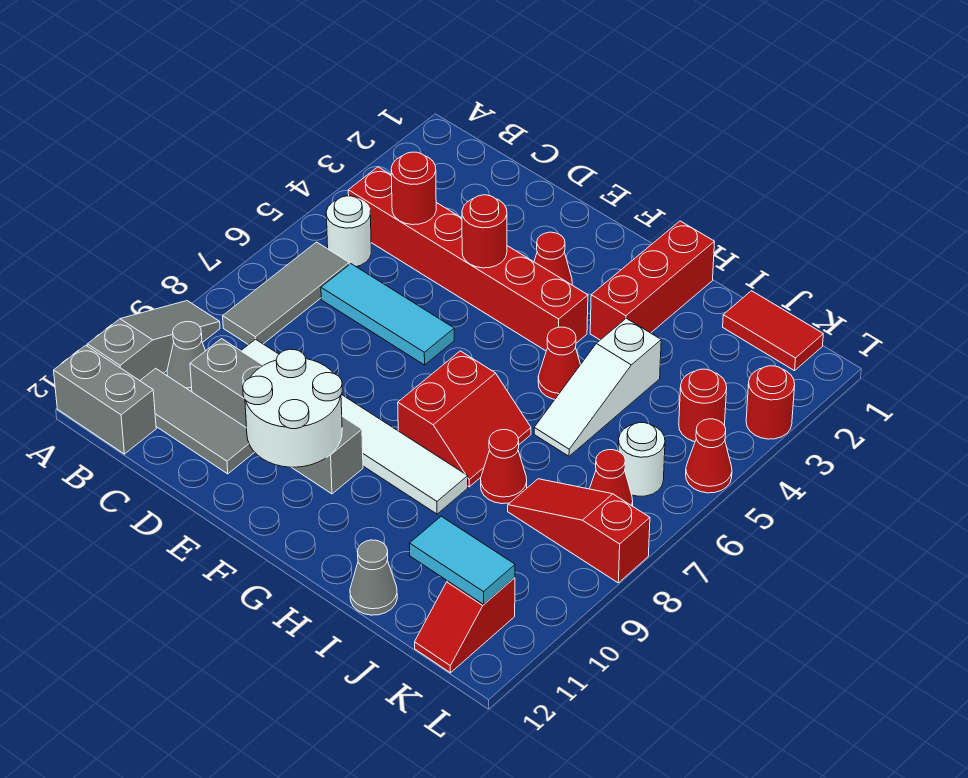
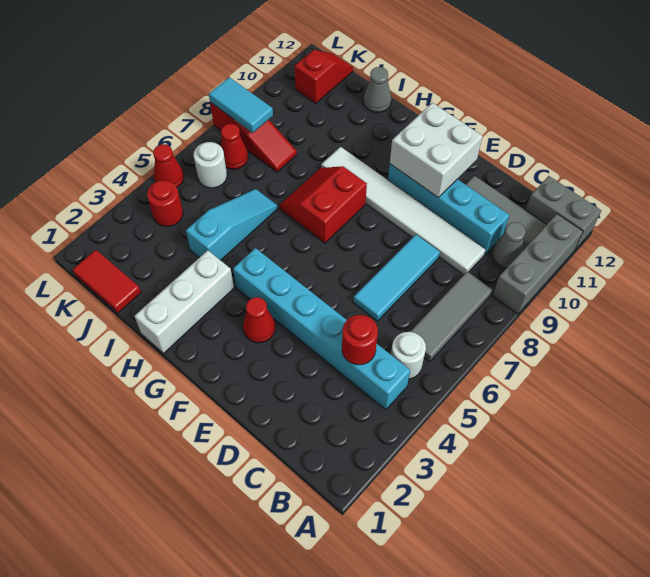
grey slope A9:A11 level 1 top 11 -> grey brick A9:A11 level 1
red brick B4:G4 level 1 -> cyan brick B4:G4 level 1
cyan tile C6:E6 level 1 -> cyan tile D6:D8 level 1
grey brick C10:F10 level 1 -> cyan brick C10:F10 level 1
red round brick E4 level 2 -> none
white round brick E10:F11 level 2 -> white brick E10:F11 level 2
red brick H1:H3 level 1 -> white brick H1:H3 level 1
red cone H5 level 1 -> none
white slope I4:I6 level 1 top 4 -> cyan slope I4:I6 level 1 top 4
red cone I8 level 1 -> none
cyan tile J11:K11 level 2 -> cyan tile K8:L8 level 2
red round brick L3 level 1 -> none

